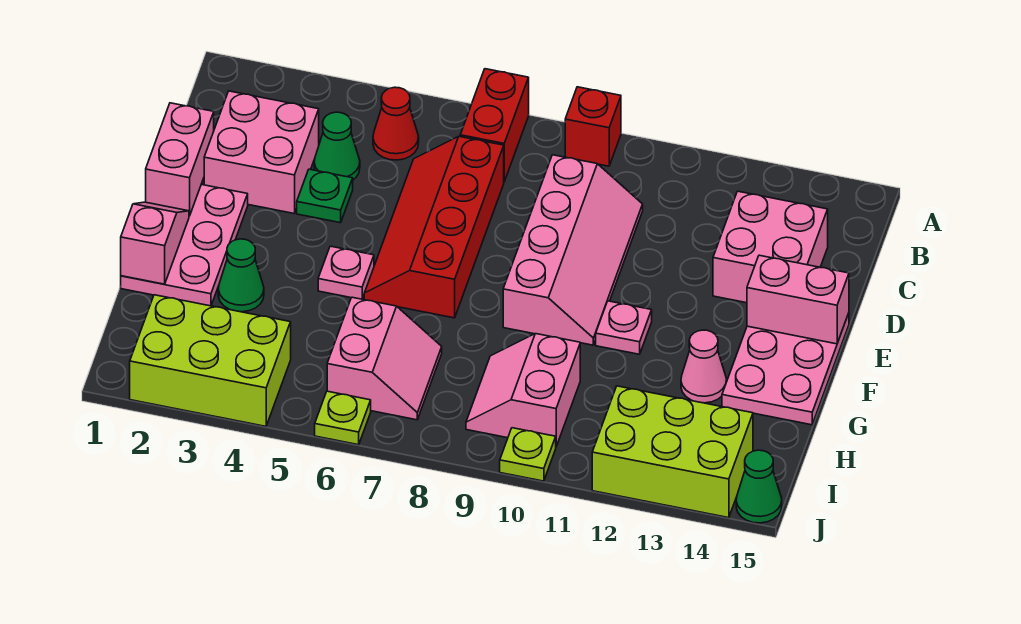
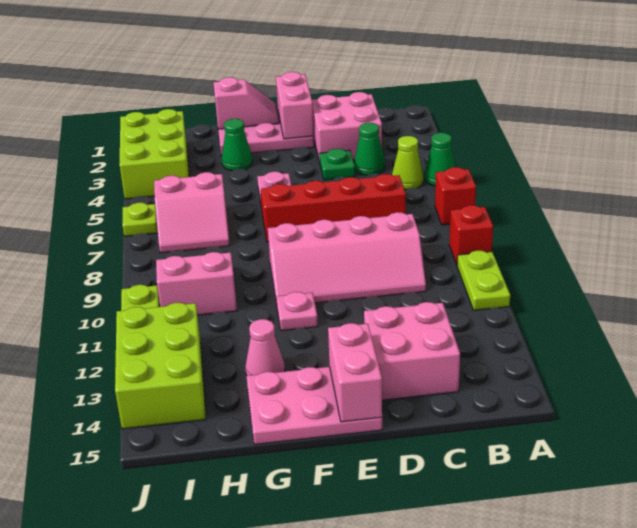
red brick A7:B7 level 1 -> red brick A7 level 1
none -> lime plate A10:A11 level 1
red cone B5 level 1 -> lime cone B5 level 1
pink brick D1:E1 level 2 -> pink brick E1:E2 level 2
green cone J15 level 1 -> green cone A5 level 1

